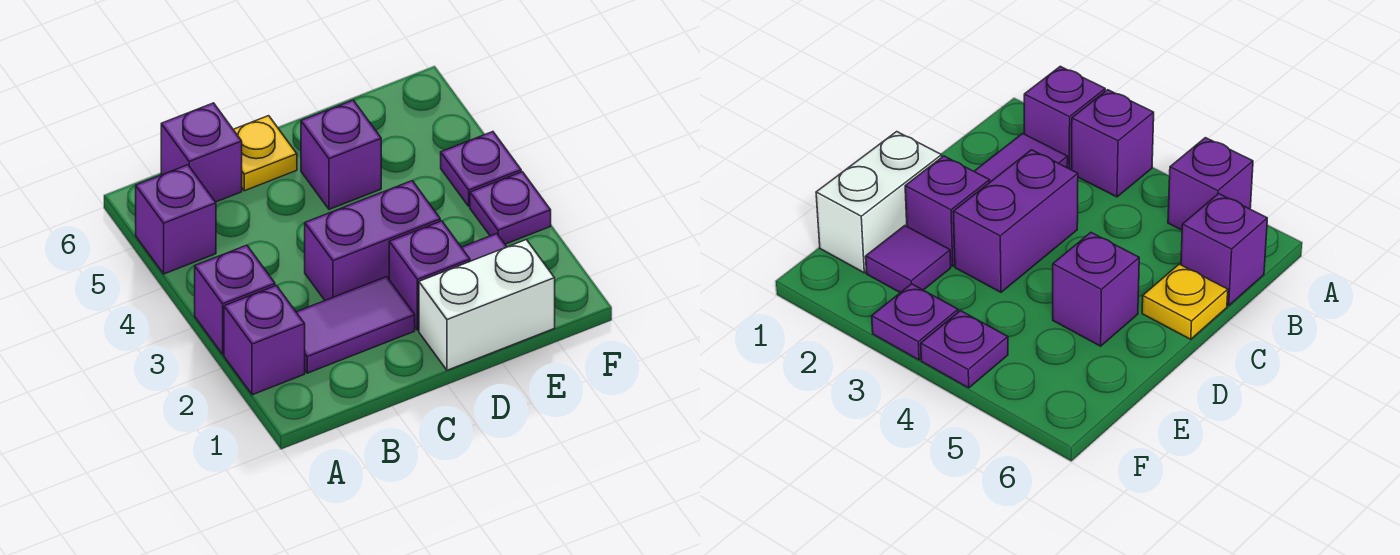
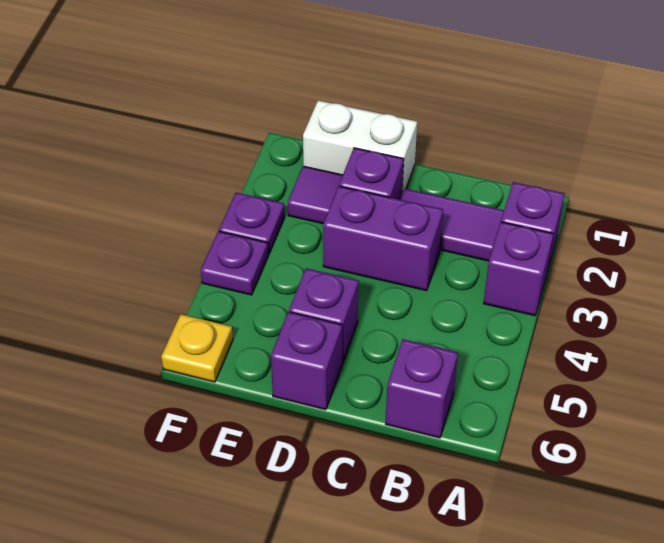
purple brick A5 level 1 -> purple brick D6 level 1
yellow plate C6 level 1 -> yellow plate F6 level 1

